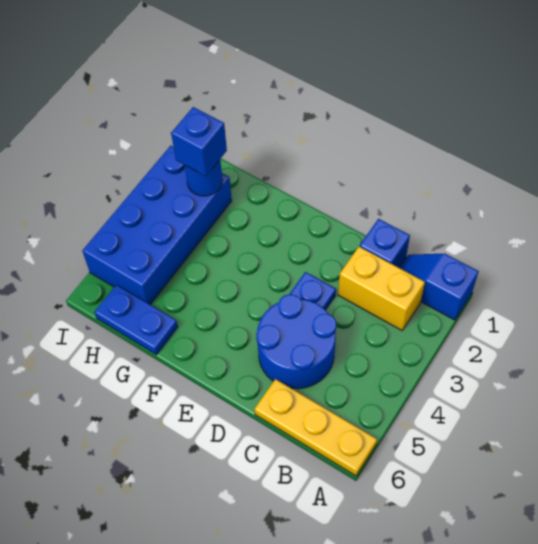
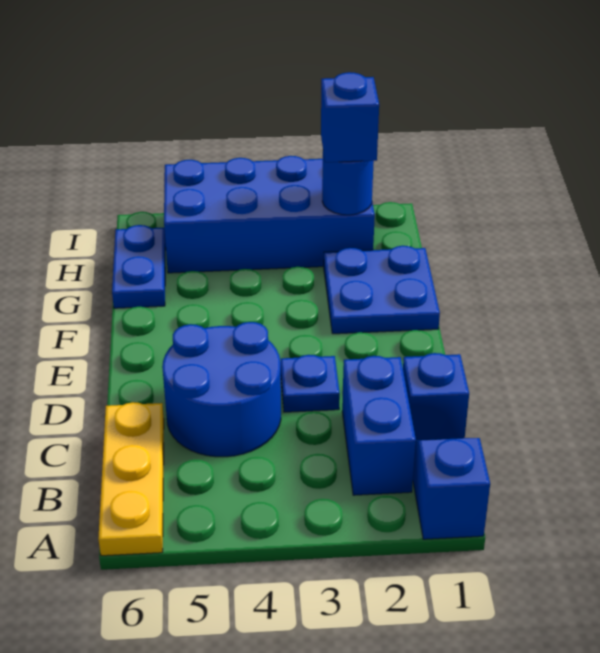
yellow brick B2:C2 level 1 -> blue brick B2:C2 level 1
none -> blue plate F1:G2 level 1

